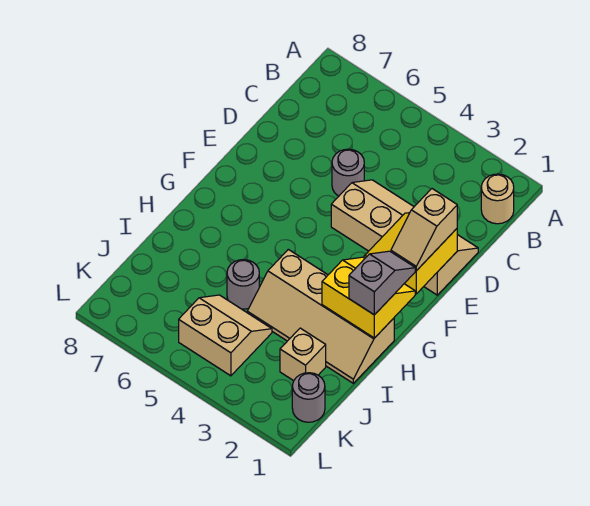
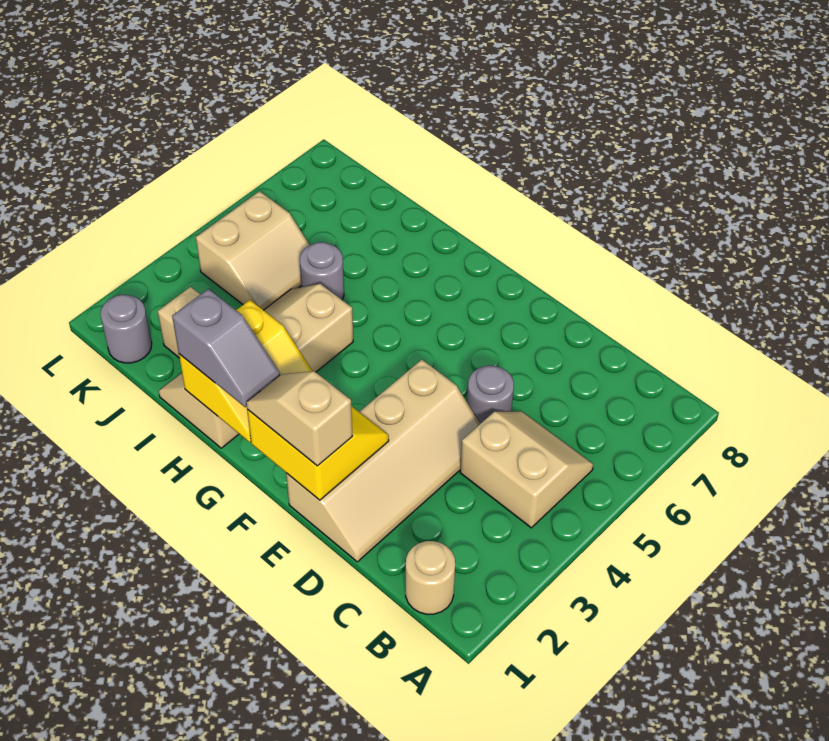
none -> tan slope B4:C5 level 1 top 4

